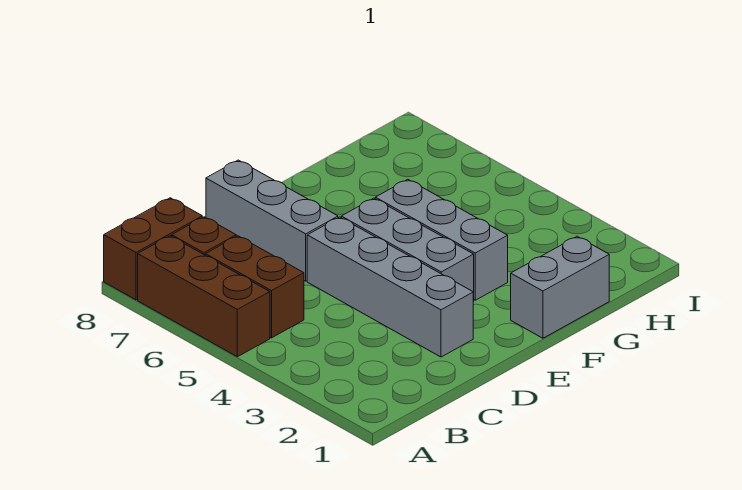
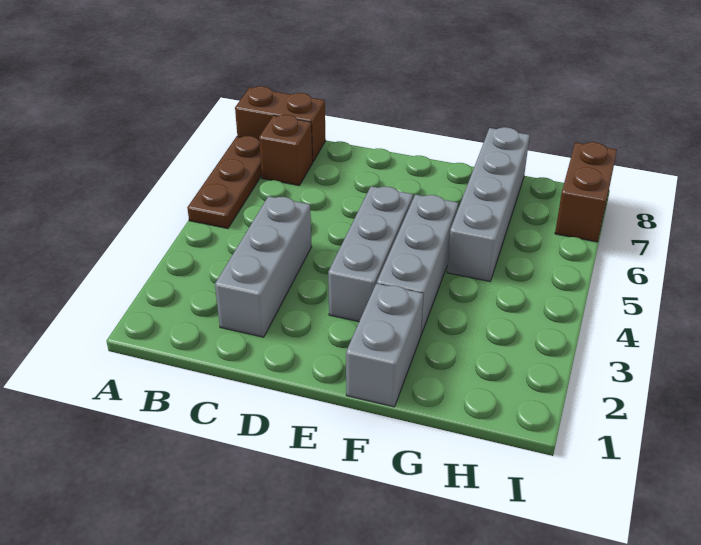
brown brick A5:A7 level 1 -> brown plate A5:A7 level 1
brown brick B5:B6 level 1 -> brown brick I7:I8 level 1
grey brick D2:D5 level 1 -> grey brick G5:G8 level 1
grey brick D6:D8 level 1 -> grey brick C2:C4 level 1
grey brick F1:G1 level 1 -> grey brick F1:F2 level 1

